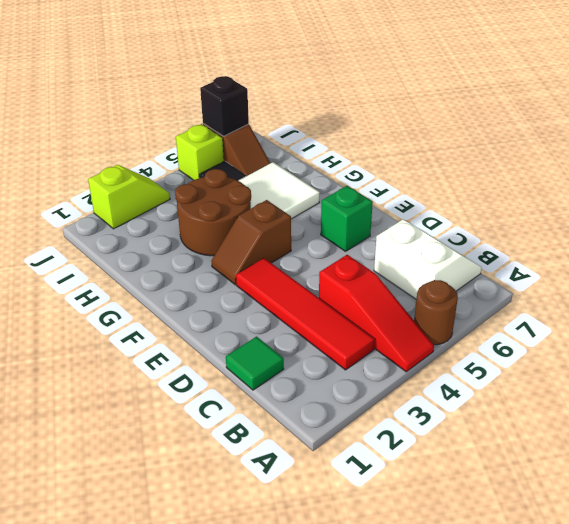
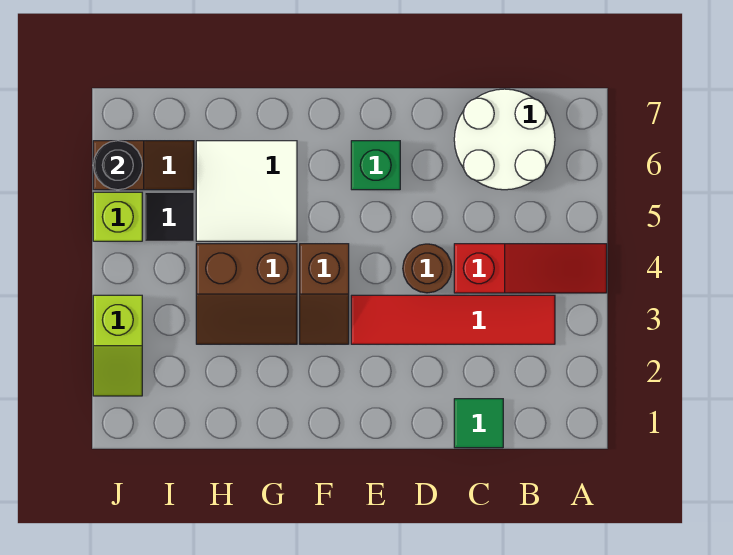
brown round brick A5 level 1 -> brown round brick D4 level 1
white slope B6:C7 level 1 top 6 -> white round brick B6:C7 level 1
brown round brick G3:H4 level 1 -> brown slope G3:H4 level 1 top 4
lime slope J2:J3 level 1 top 2 -> lime slope J2:J3 level 1 top 3
black brick J6 level 2 -> black round brick J6 level 2

